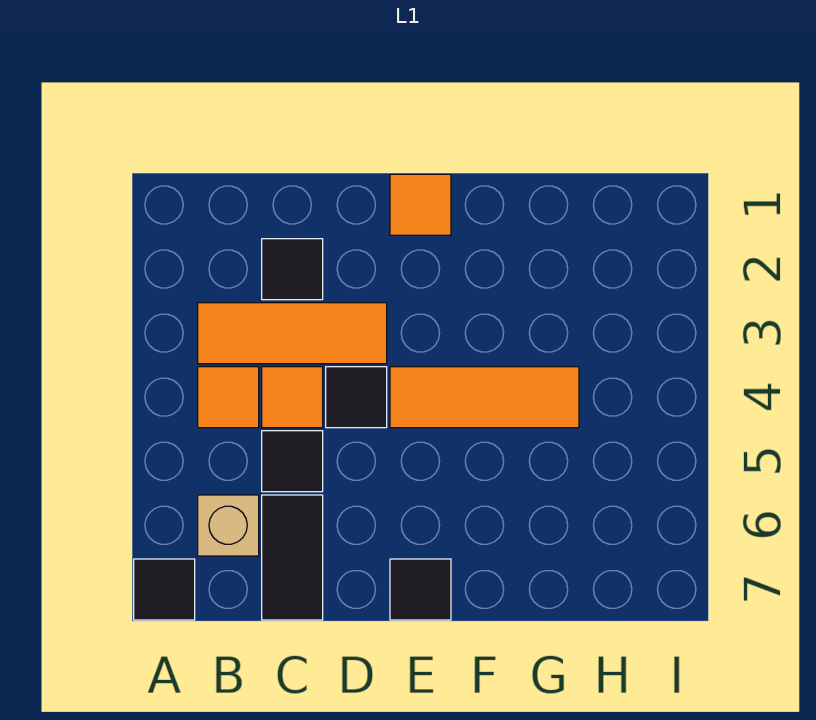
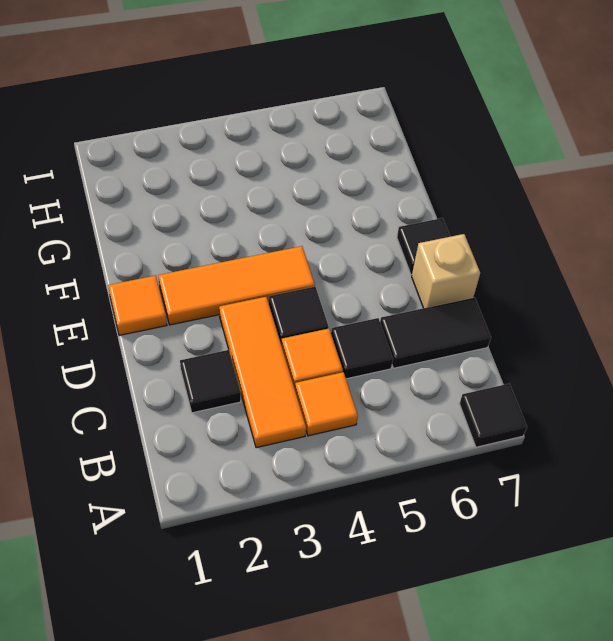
tan brick B6 level 1 -> tan brick D7 level 1
orange tile E4:G4 level 1 -> orange tile E2:E4 level 1

